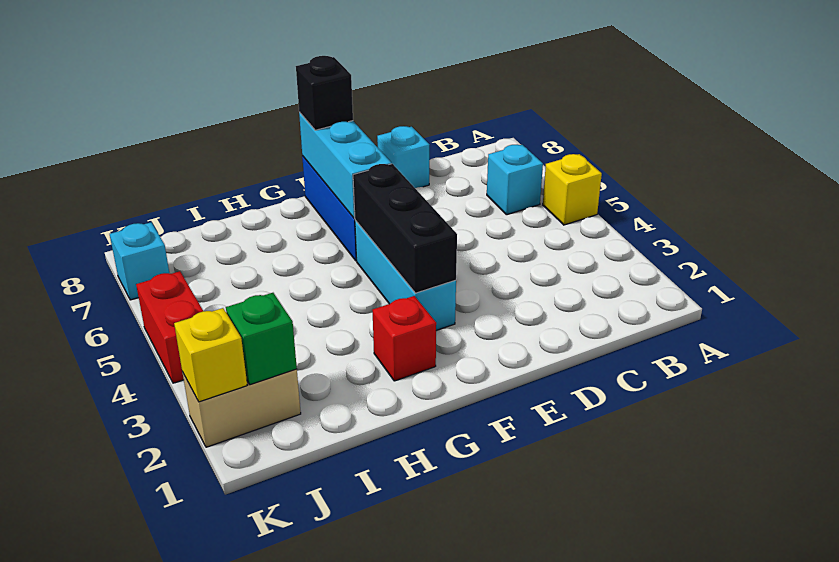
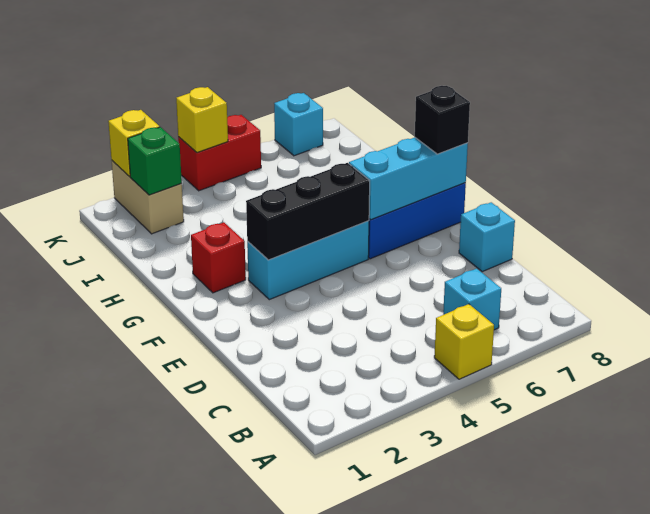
none -> yellow brick K4 level 2

